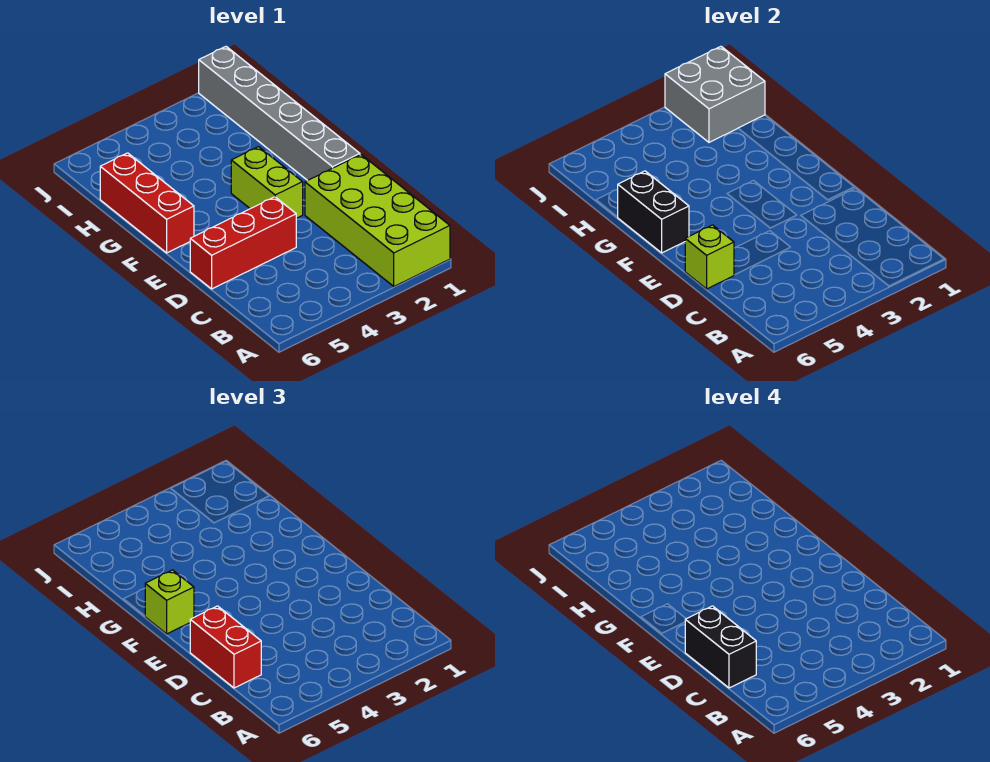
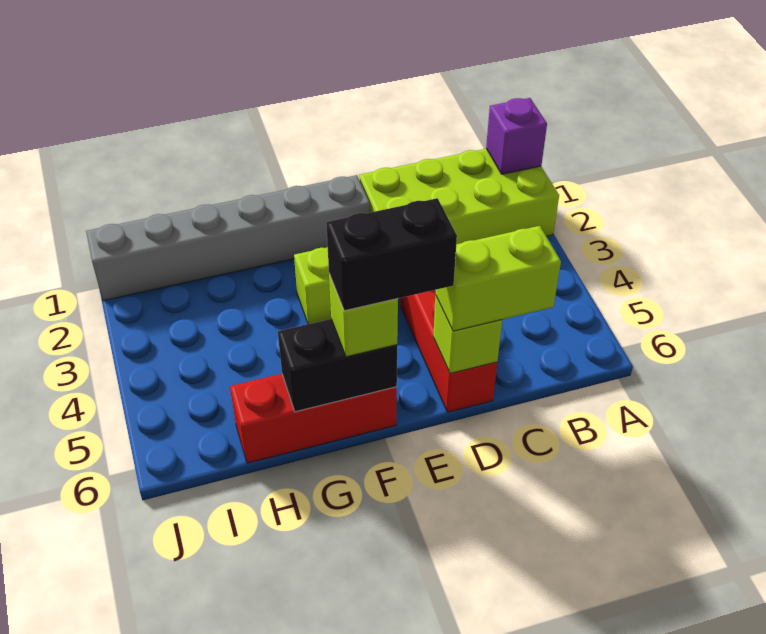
none -> purple brick A1 level 2
red brick C6:D6 level 3 -> lime brick C6:D6 level 3
black brick C6:D6 level 4 -> black brick E6:F6 level 4
grey brick I1:J2 level 2 -> none

